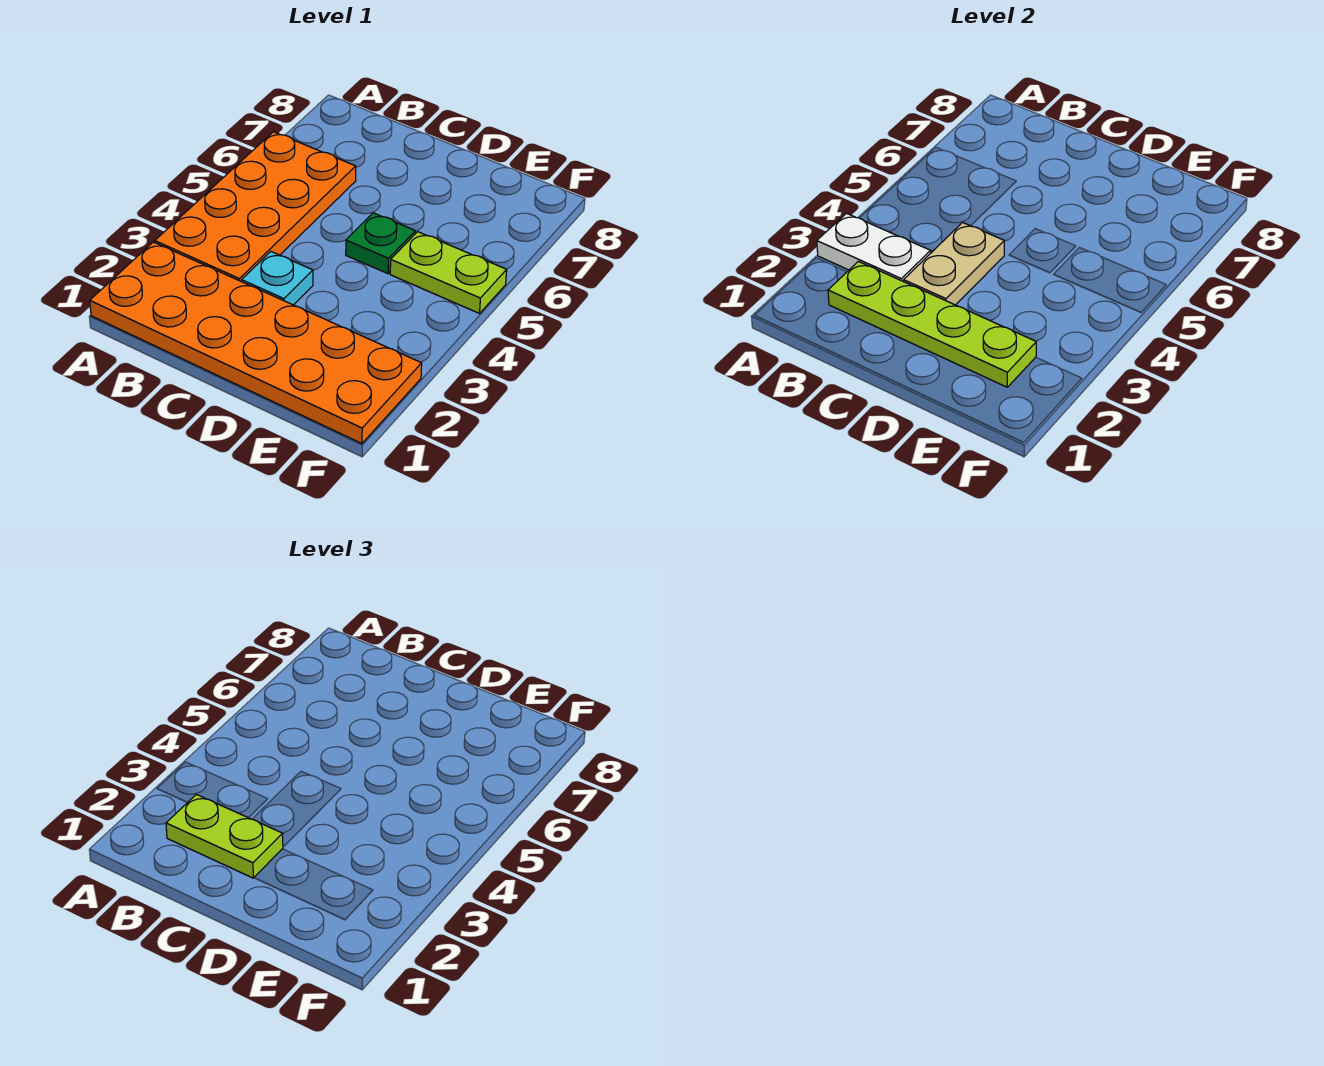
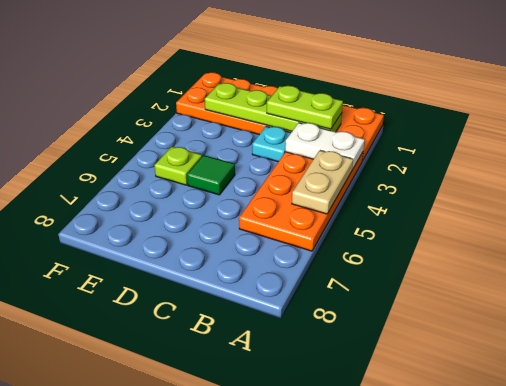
tan plate C3:C4 level 2 -> tan plate A4:A5 level 2
green plate D5 level 1 -> green tile D5 level 1
lime plate E5:F5 level 1 -> lime plate E5 level 1

